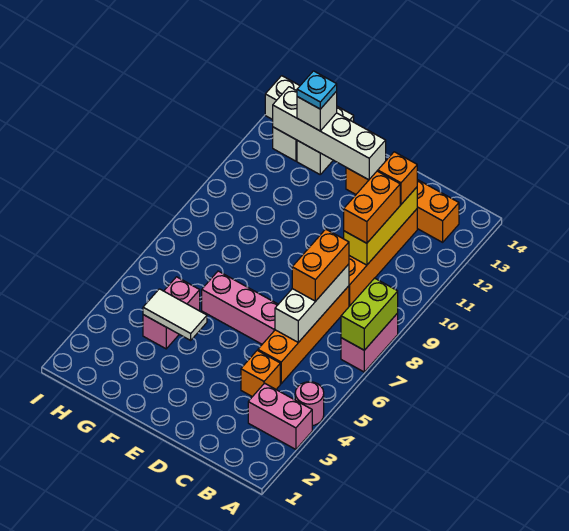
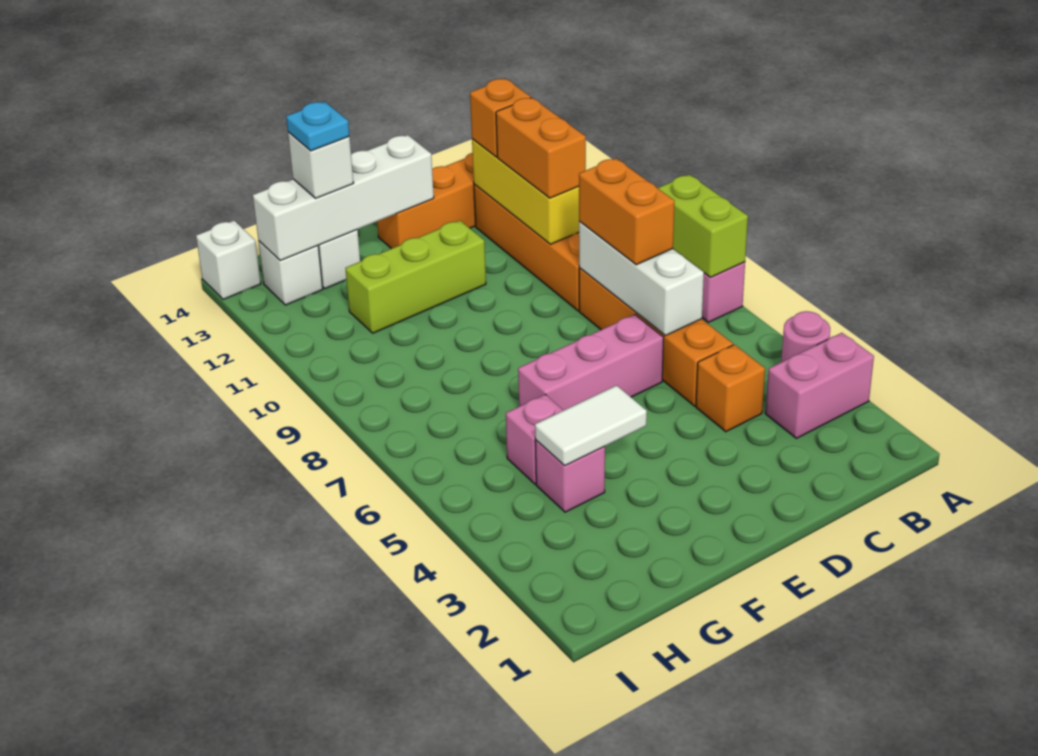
none -> lime brick E11:G11 level 1

